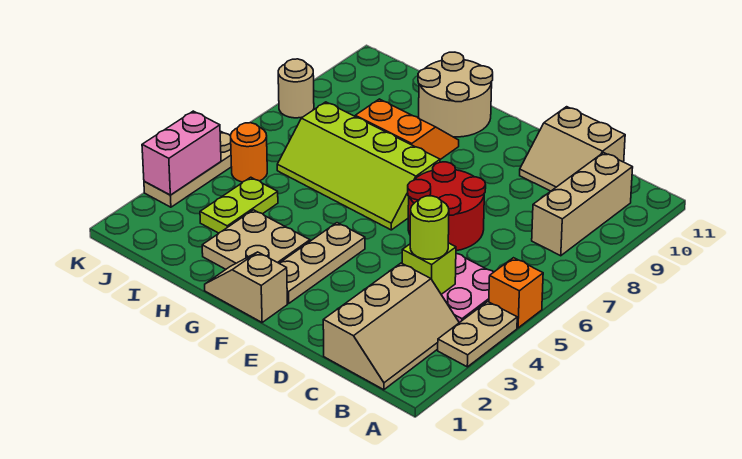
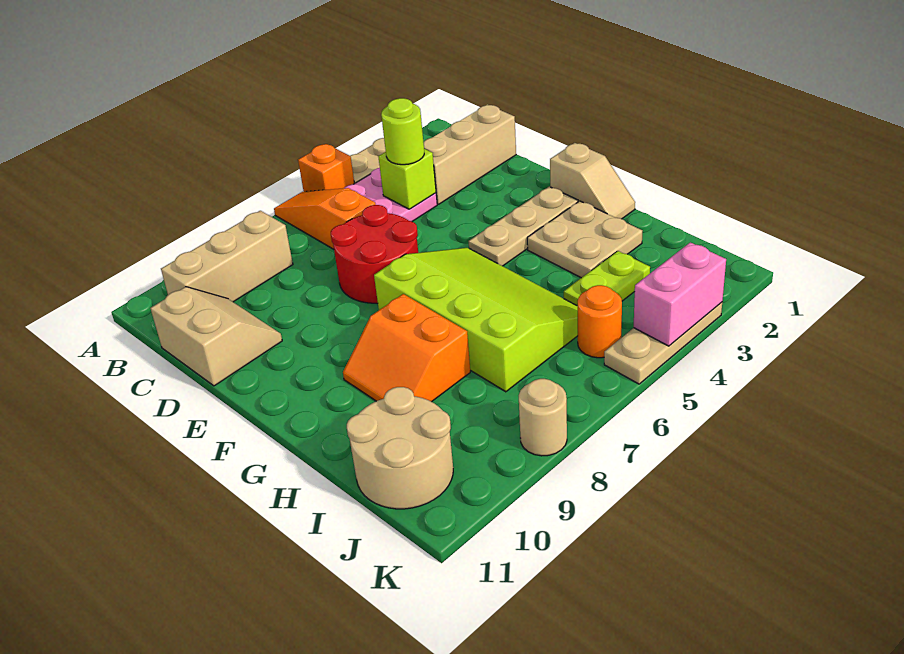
none -> orange slope A6:C6 level 1 top C
lime slope F6:I7 level 1 top 7 -> lime slope F5:I7 level 1 top 7
tan round brick G10:H11 level 1 -> tan round brick I10:J11 level 1

